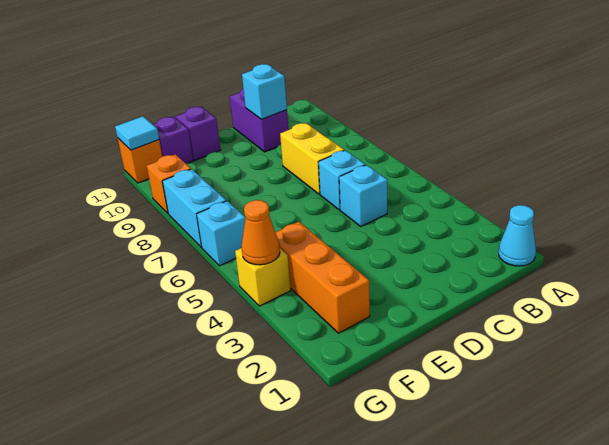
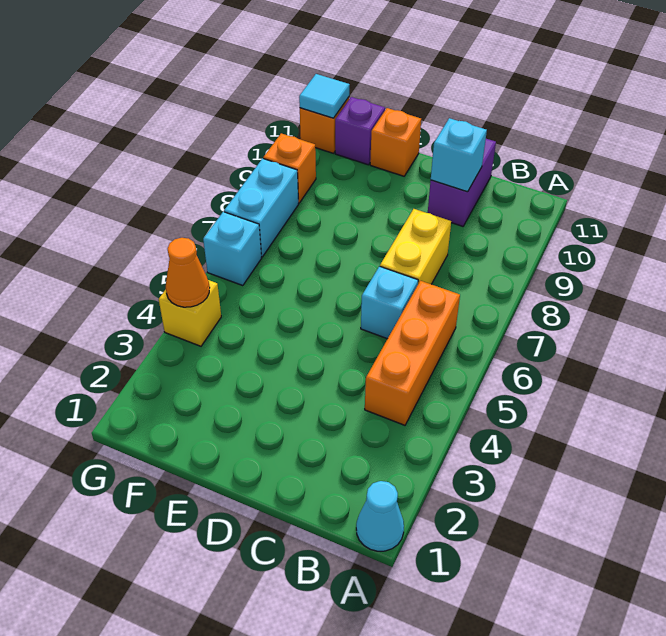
cyan brick C5 level 1 -> none
purple brick E11 level 1 -> orange brick E11 level 1
orange brick F2:F4 level 1 -> orange brick B4:B6 level 1

